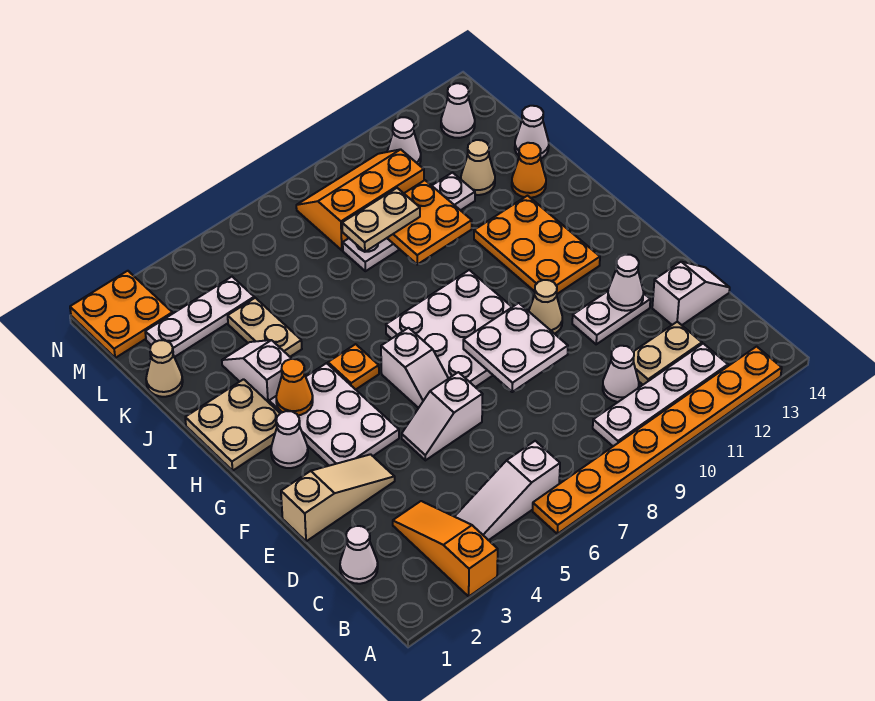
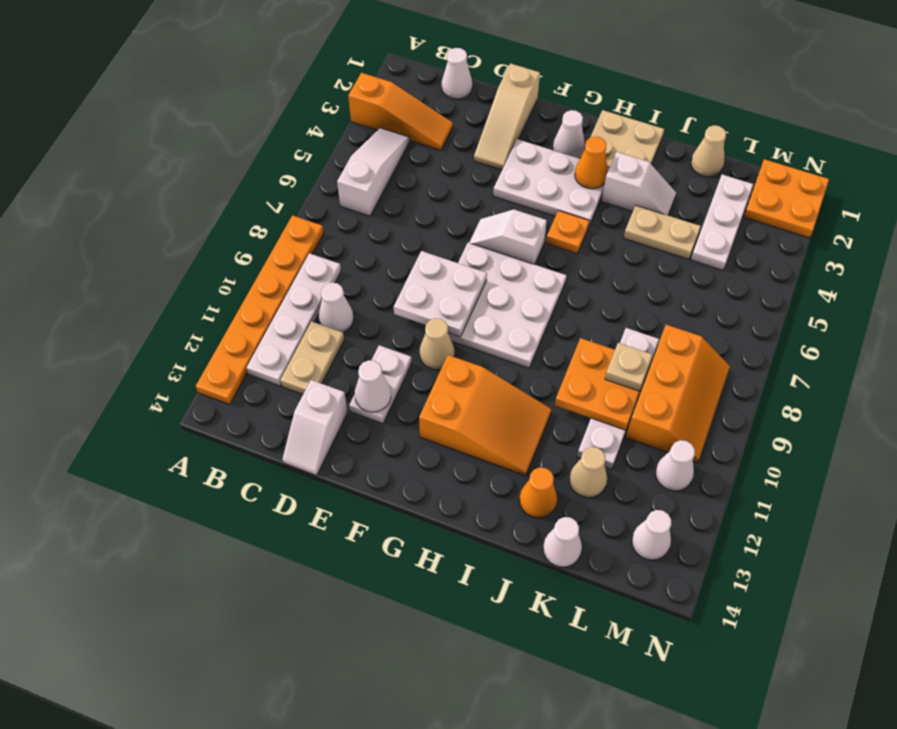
orange plate A6:A13 level 1 -> orange plate A8:A13 level 1
white slope E5:E6 level 1 top 6 -> none
orange plate G11:I12 level 1 -> orange slope G11:I12 level 1 top G
tan plate K8:K9 level 3 -> tan plate K9 level 3

